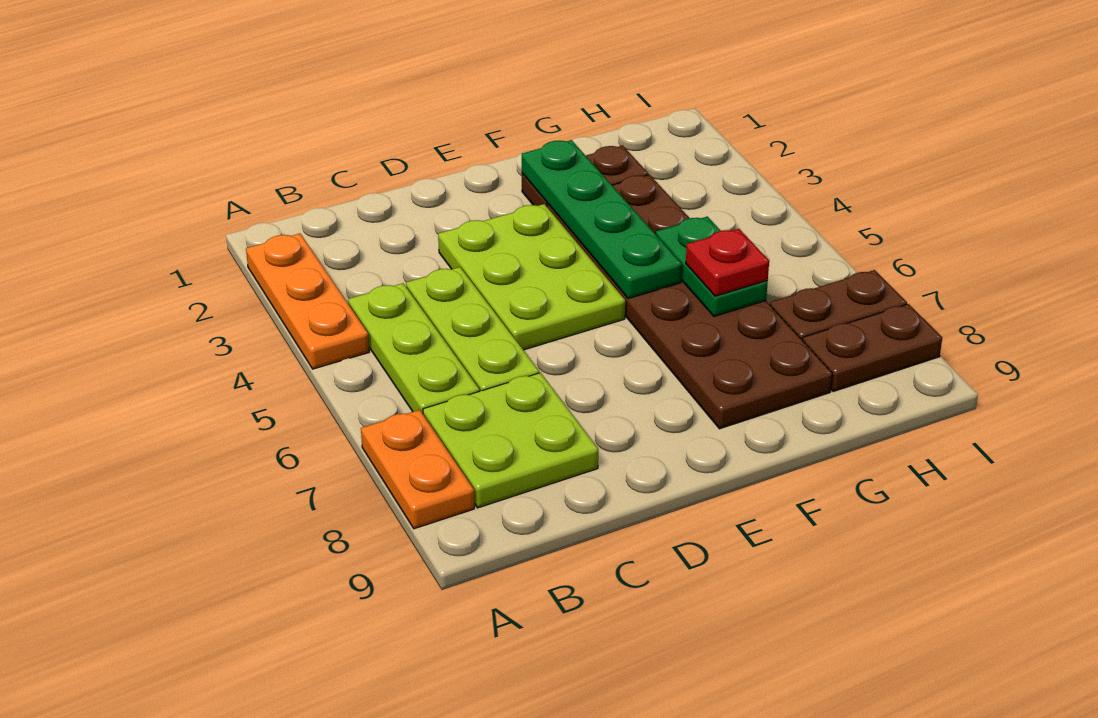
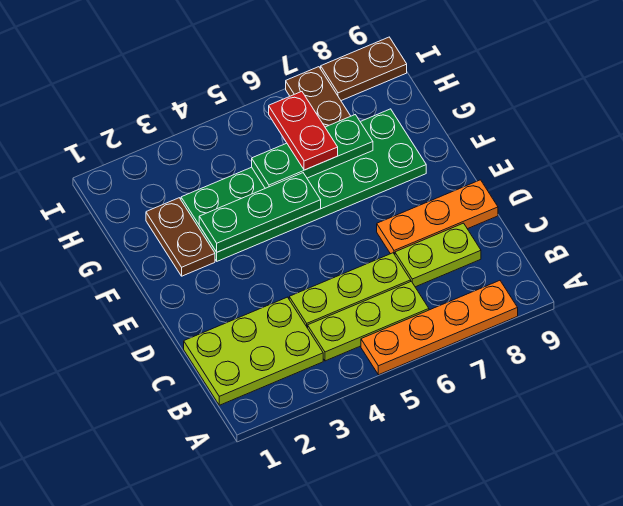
orange plate A2:A4 level 1 -> orange plate D7:D9 level 1
orange plate A7:A8 level 1 -> orange plate A5:A8 level 1
lime plate B7:C8 level 1 -> lime plate C7:C8 level 1
lime plate D3:E5 level 1 -> lime plate B1:C3 level 1
green plate F2:F5 level 2 -> green plate F3:F5 level 2
brown plate F3:G8 level 1 -> green plate F3:G8 level 1
green plate G5:G6 level 2 -> green plate G5:G7 level 2
red plate G6 level 3 -> red plate G6:H6 level 3
brown plate H8:I8 level 1 -> brown plate I8:I9 level 1

